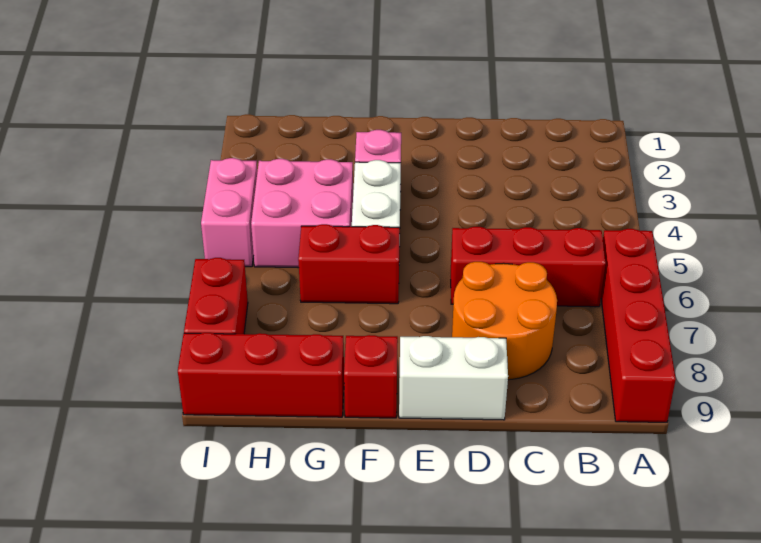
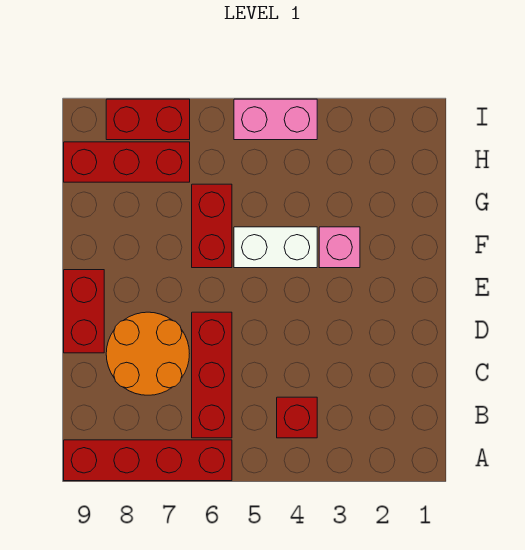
white brick D9:E9 level 1 -> red brick D9:E9 level 1
red brick F9 level 1 -> red brick B4 level 1
pink brick G4:H5 level 1 -> none
red brick G9:I9 level 1 -> red brick H7:H9 level 1

